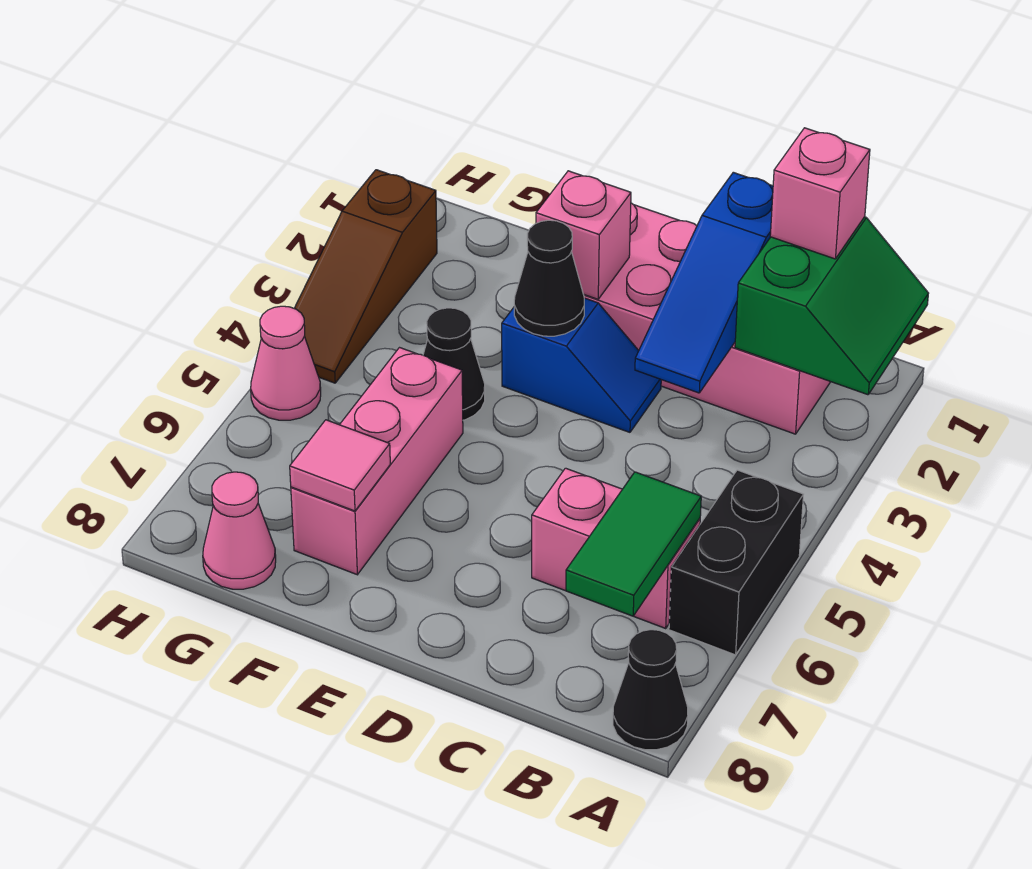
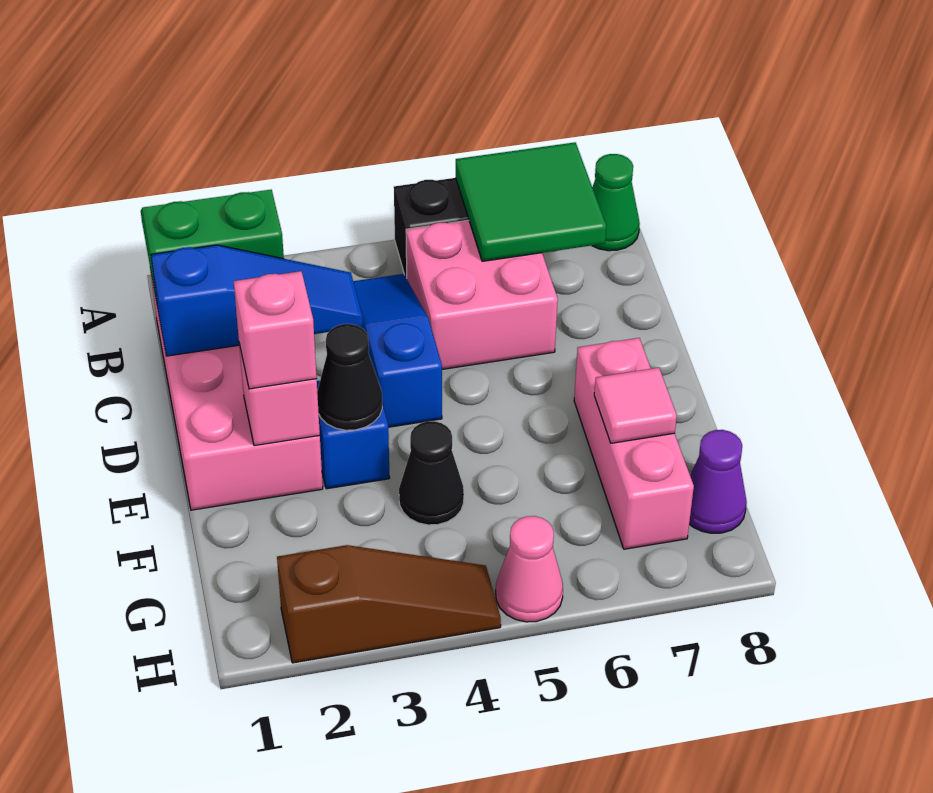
black cone A8 level 1 -> green cone A8 level 1
pink brick B1 level 3 -> pink brick E2 level 3
none -> blue slope B4:D4 level 1 top D
pink brick B6:C6 level 1 -> pink brick B5:C6 level 1
green tile B6:B7 level 2 -> green tile A6:B7 level 2
pink brick F5:F7 level 1 -> pink brick E7:G7 level 1
pink cone G8 level 1 -> purple cone G8 level 1

